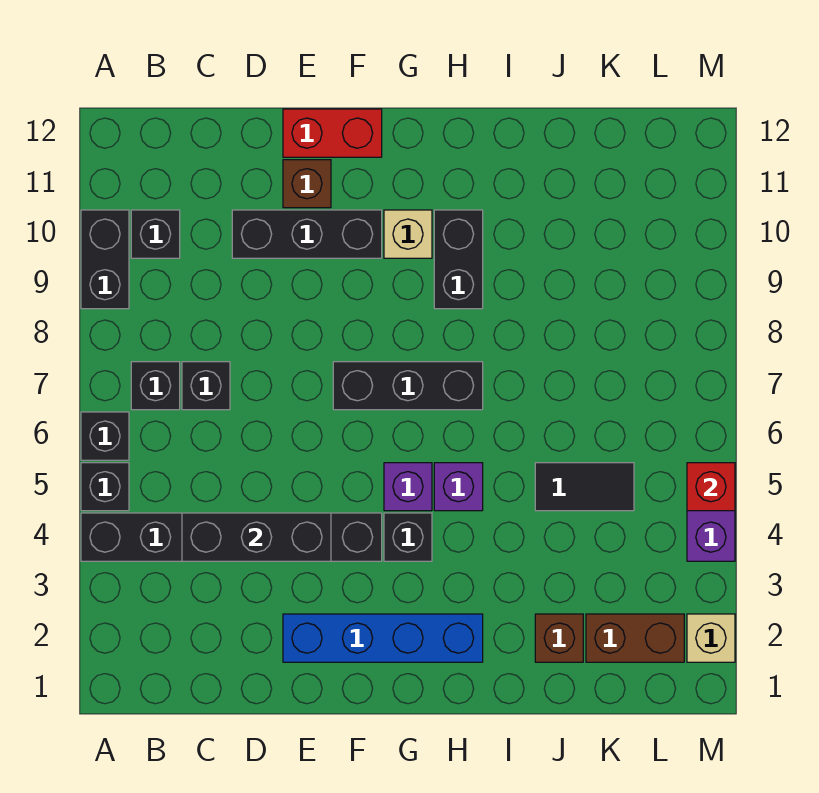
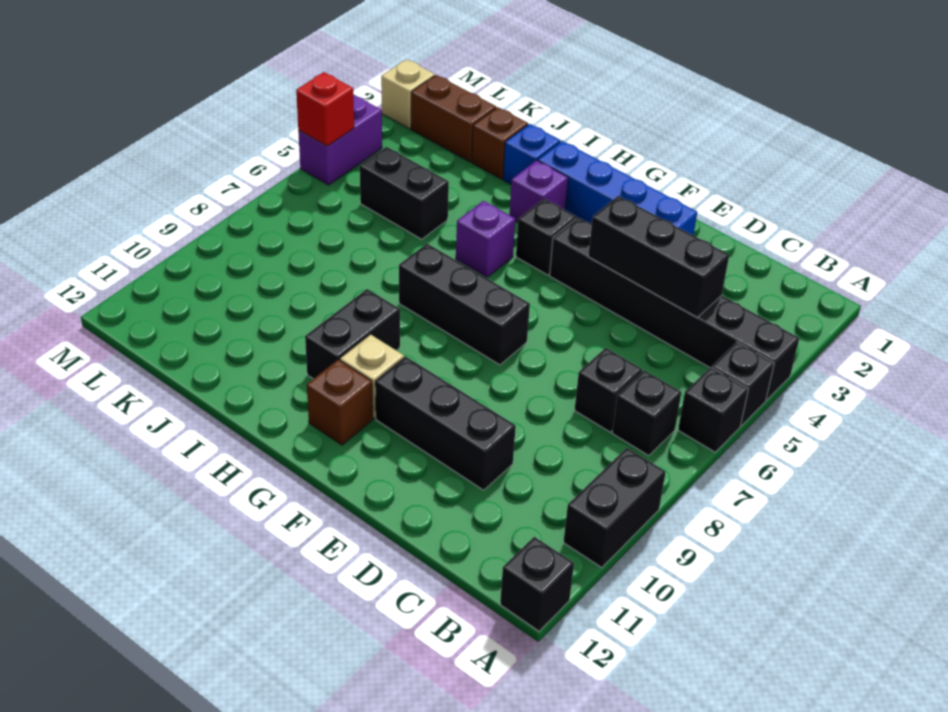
black brick B10 level 1 -> black brick A12 level 1
brown brick E11 level 1 -> brown brick G11 level 1
red brick E12:F12 level 1 -> none
purple brick G5 level 1 -> purple brick H3 level 1
none -> blue brick I2 level 1
black tile J5:K5 level 1 -> black brick J5:K5 level 1

